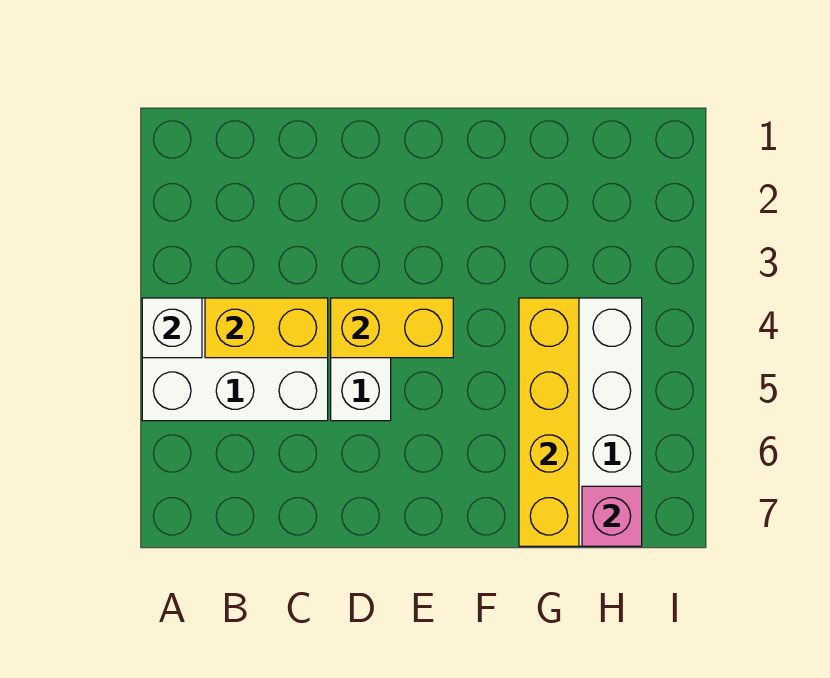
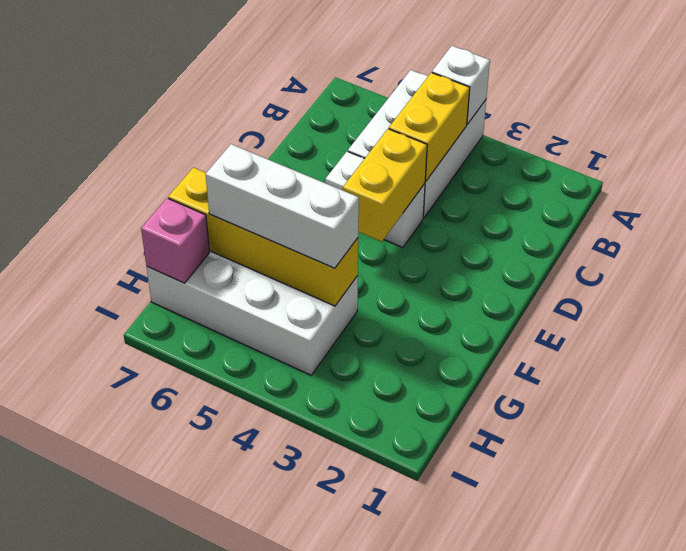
none -> white brick G4:G6 level 3

